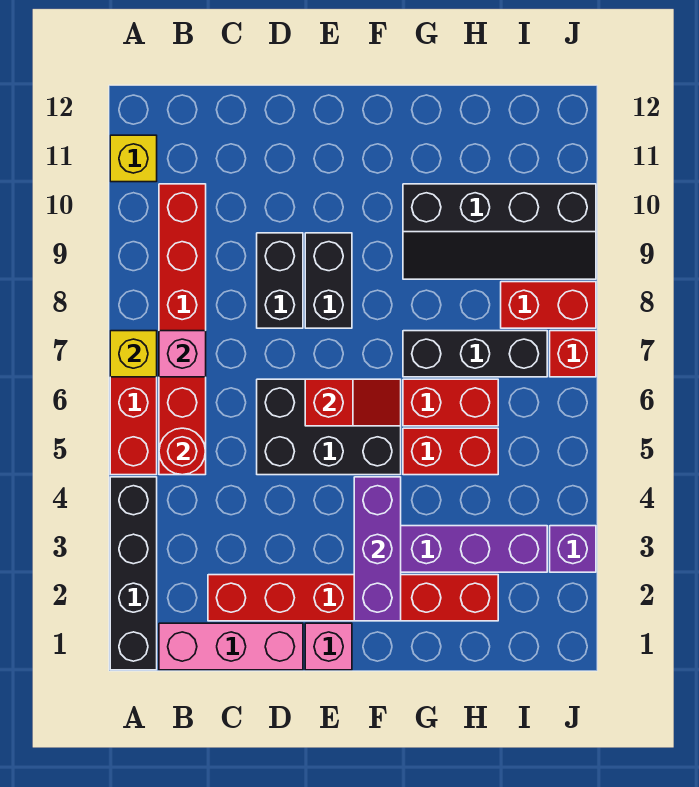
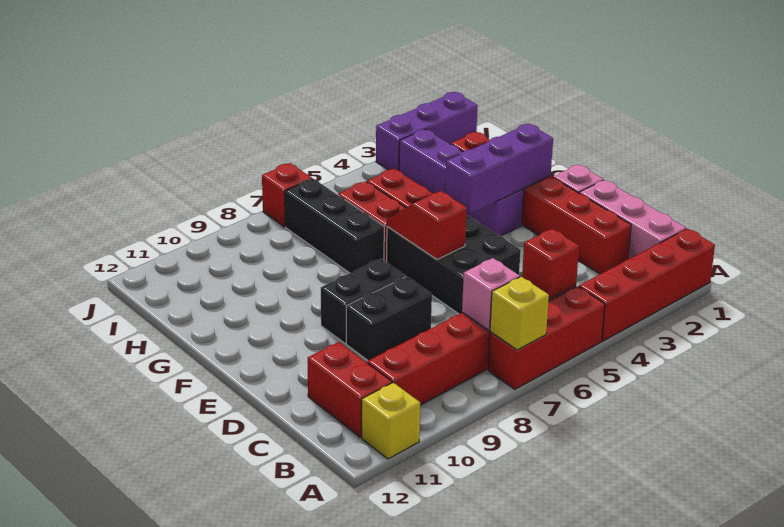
black brick A1:A4 level 1 -> red brick A1:A4 level 1
red round brick B5 level 2 -> red brick B5 level 2
black slope G9:J10 level 1 top 10 -> none
red brick I8:J8 level 1 -> red brick B11:C11 level 1
purple brick J3 level 1 -> purple brick J1:J3 level 1

